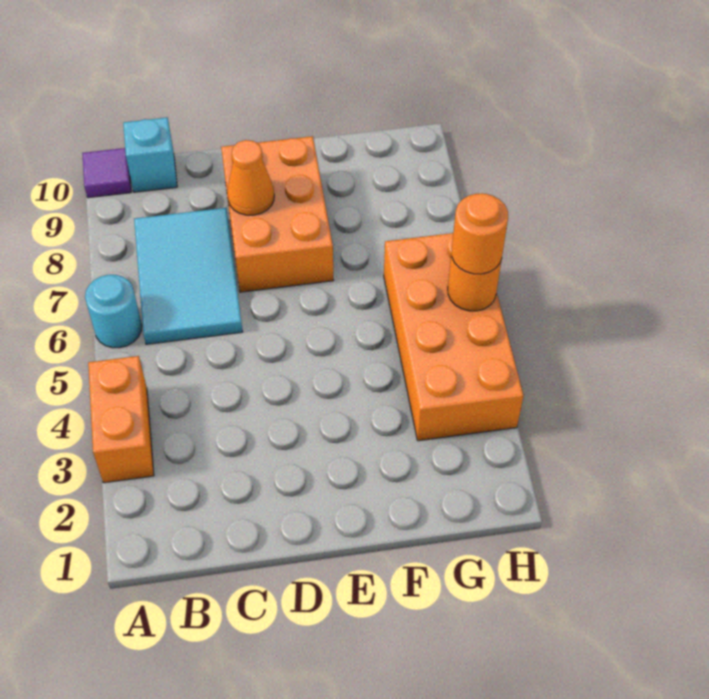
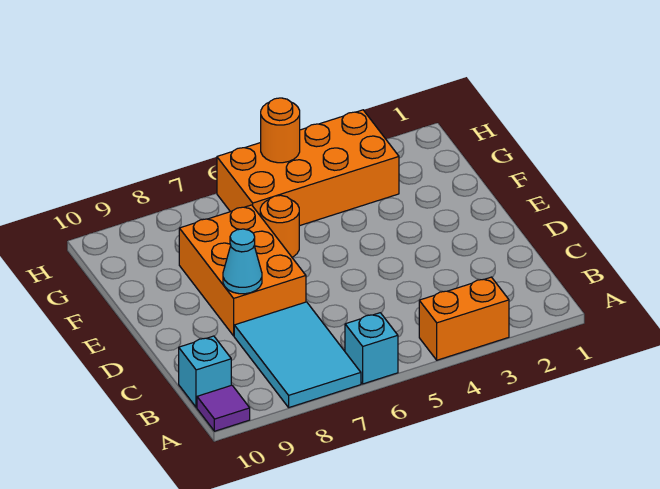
cyan round brick A6 level 1 -> cyan brick A6 level 1
cyan tile B6:C8 level 1 -> cyan tile A7:C8 level 1
orange brick D7:E9 level 1 -> orange brick D7:F8 level 1
orange cone D8 level 2 -> cyan cone D8 level 2
orange round brick H5 level 3 -> orange round brick F6 level 1

